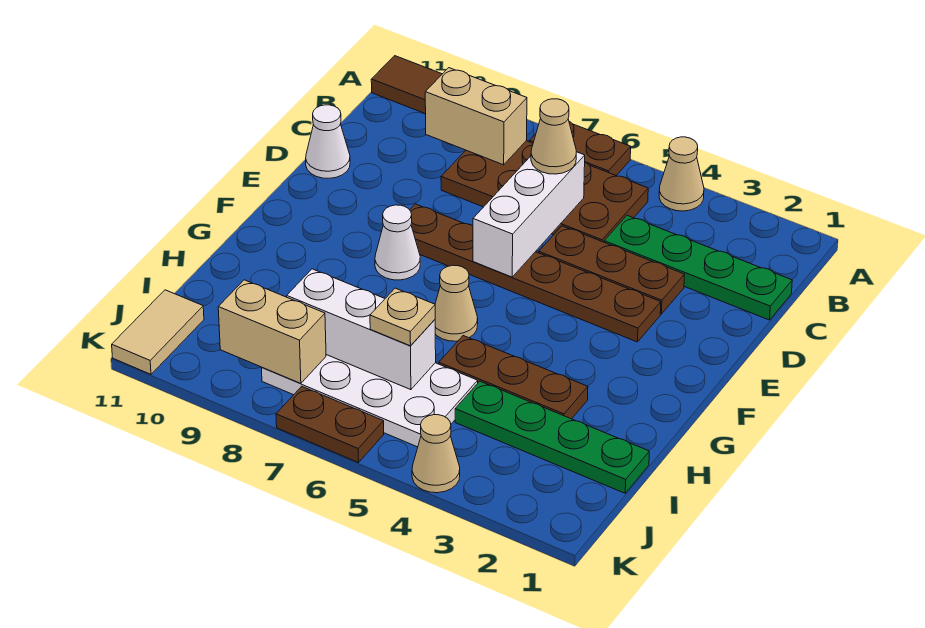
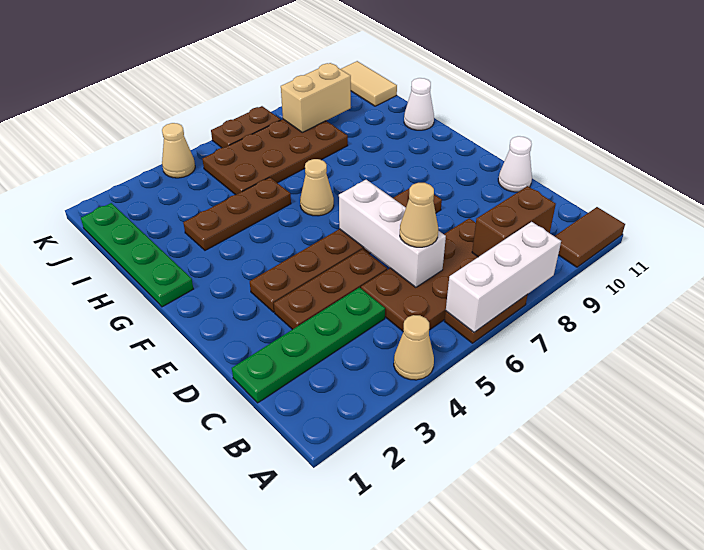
tan brick B8:B9 level 2 -> brown brick B8:B9 level 2
white cone F8 level 1 -> white cone H11 level 1
green plate I1:I4 level 1 -> green plate G1:J1 level 1
white plate I5:J8 level 1 -> brown plate I5:J8 level 1
white brick I6:I8 level 2 -> white brick A6:A8 level 2
tan plate I6 level 3 -> none

